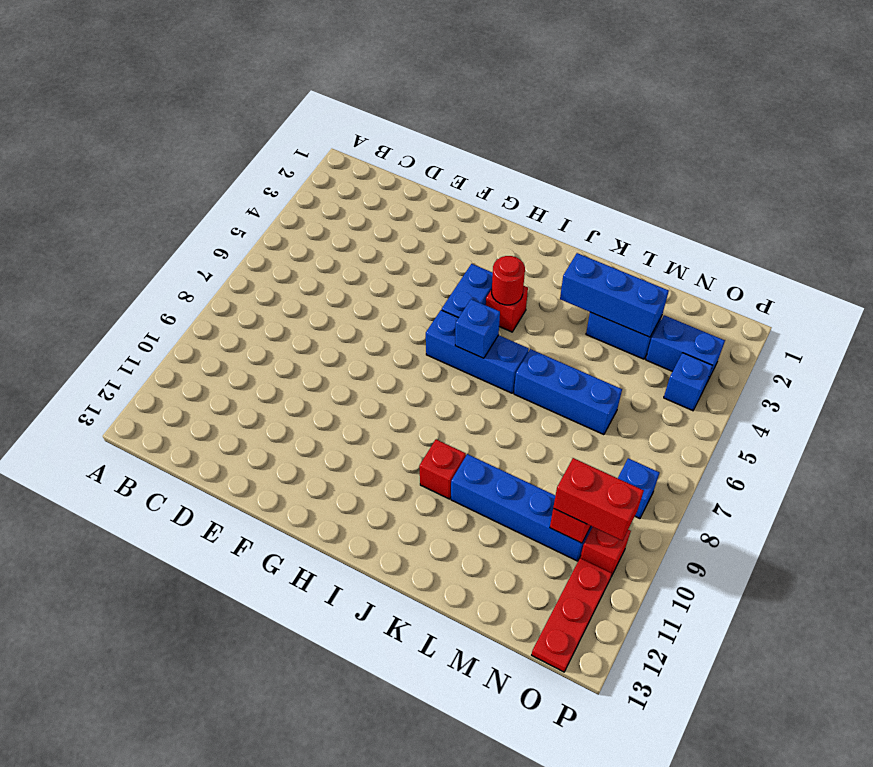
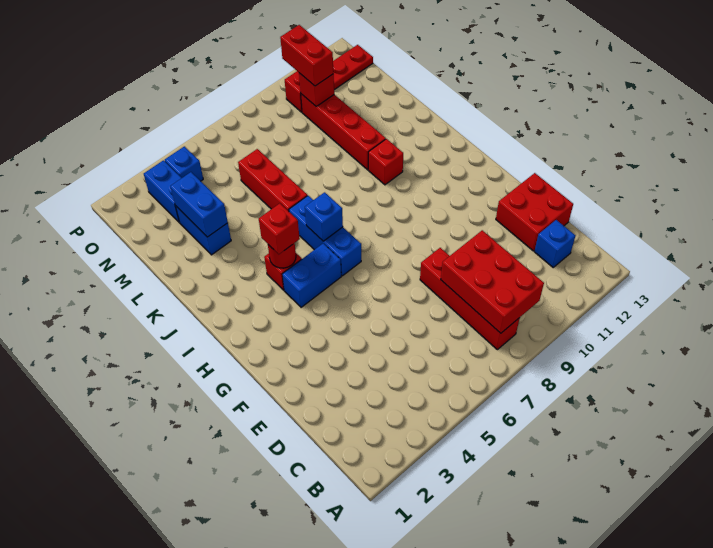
none -> red brick B8:E8 level 1
none -> red brick B8:D9 level 2
none -> red brick D12:E13 level 1
none -> red brick I4 level 3
blue brick K3:M3 level 2 -> blue brick L3:M3 level 2
blue brick K6:M6 level 1 -> red brick K6:M6 level 1
blue brick K10:N10 level 1 -> red brick K10:N10 level 1
blue brick O8 level 1 -> blue brick C12 level 1

